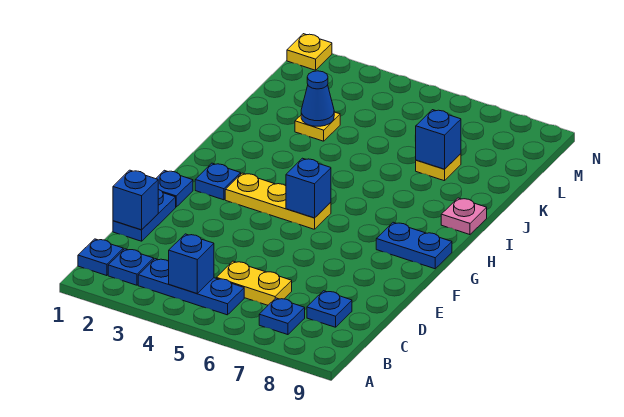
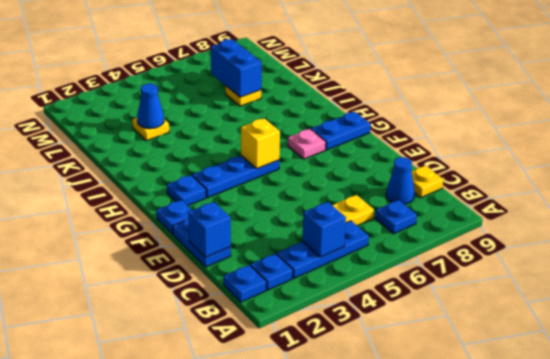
blue plate C8 level 1 -> blue cone C8 level 1
yellow plate G3:G5 level 1 -> blue plate G3:G5 level 1
blue brick G5 level 2 -> yellow brick G5 level 2
pink plate I9 level 1 -> pink plate G7 level 1
blue brick K7 level 2 -> blue brick K7:L7 level 2
yellow plate N1 level 1 -> yellow plate C9 level 1

